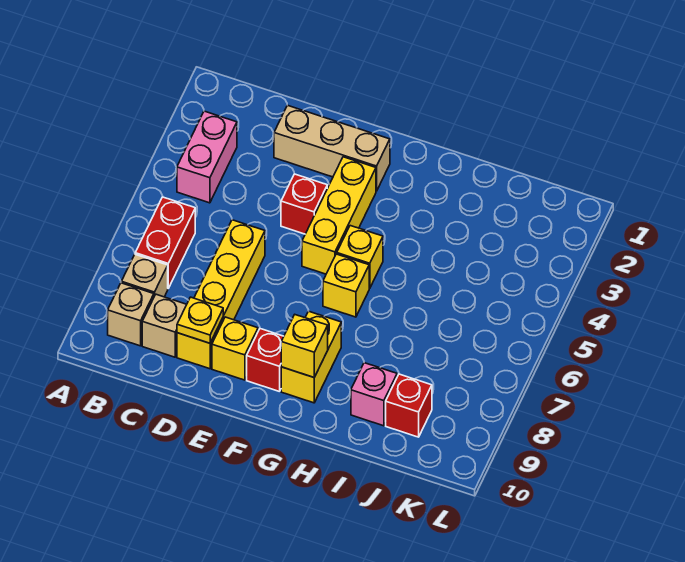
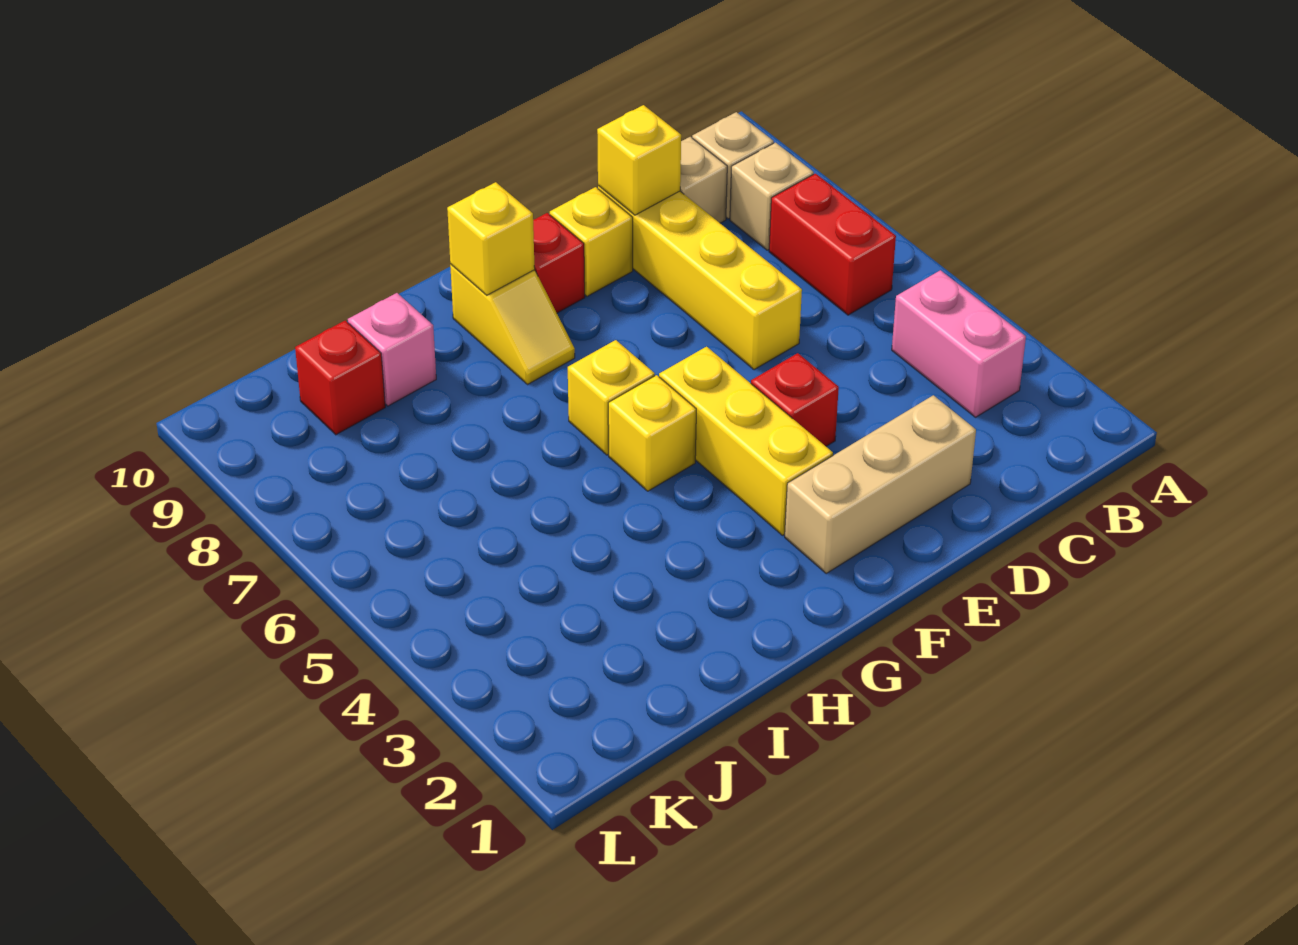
yellow plate D9 level 2 -> yellow brick D9 level 2
yellow brick G8:G9 level 1 -> yellow slope G8:G9 level 1 top 9

